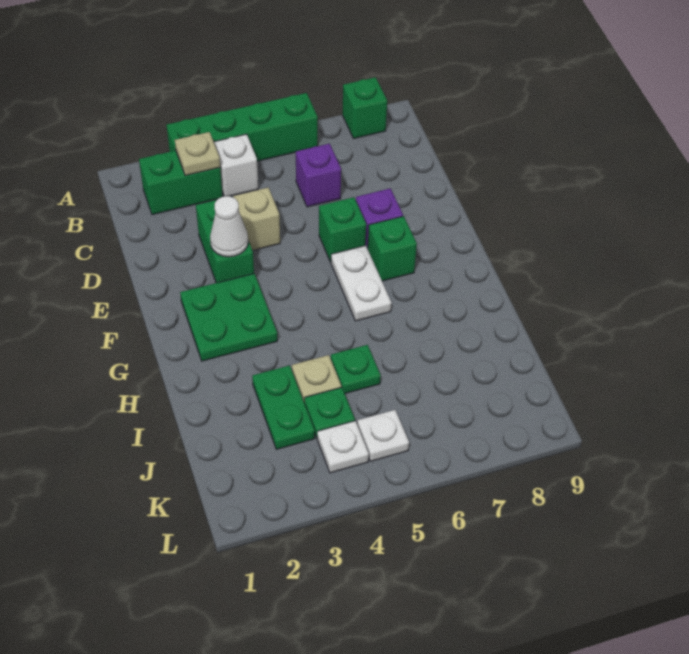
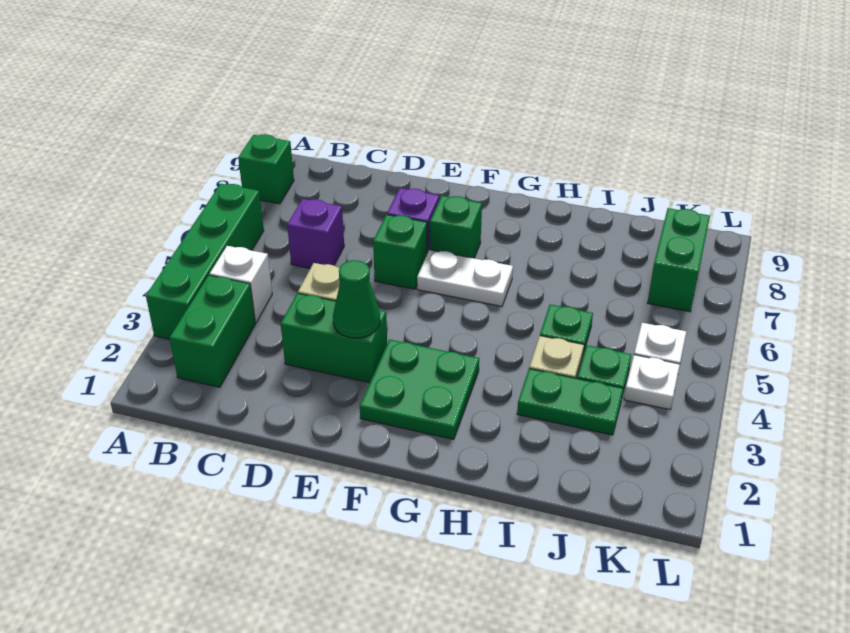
tan plate B3 level 2 -> none
white cone E3 level 2 -> green cone E3 level 2
none -> green brick K7:K8 level 1

